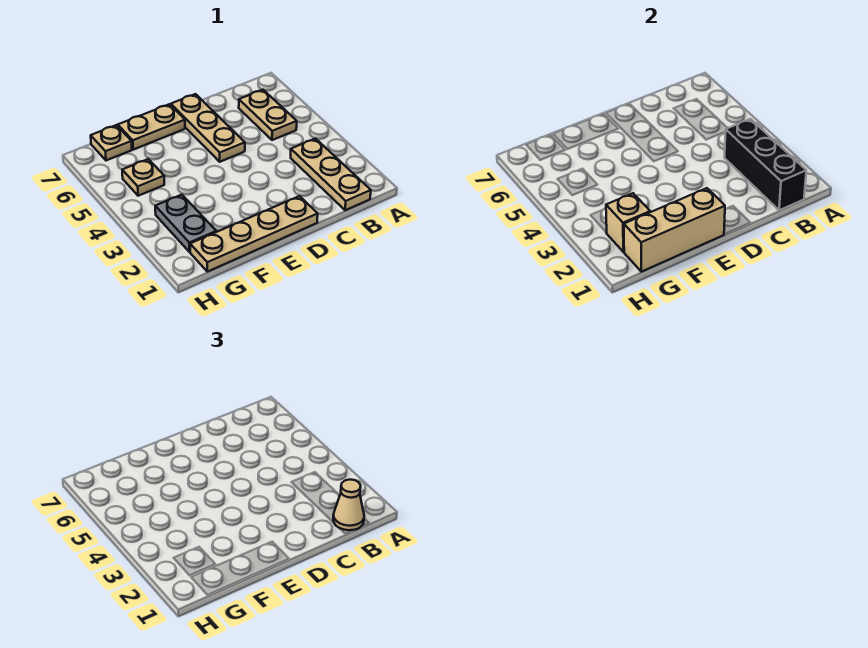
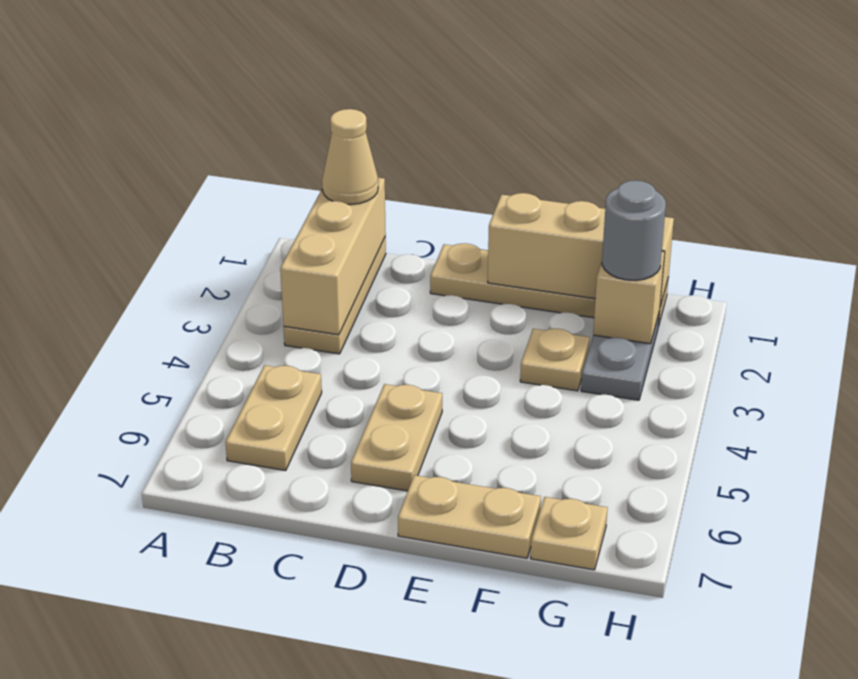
black brick B1:B3 level 2 -> tan brick B1:B3 level 2
tan plate D5:D7 level 1 -> tan plate D5:D6 level 1
none -> grey round brick G2 level 3
tan plate G5 level 1 -> tan plate F3 level 1

